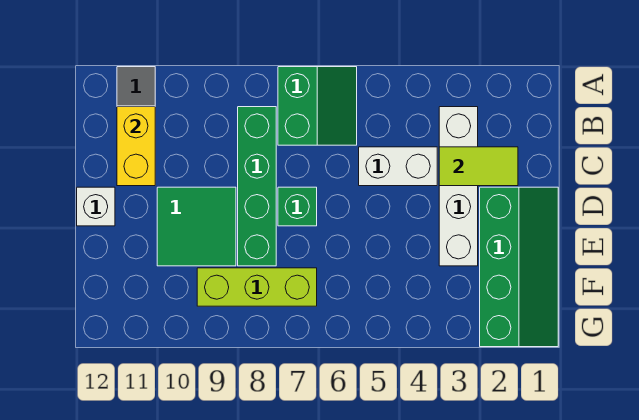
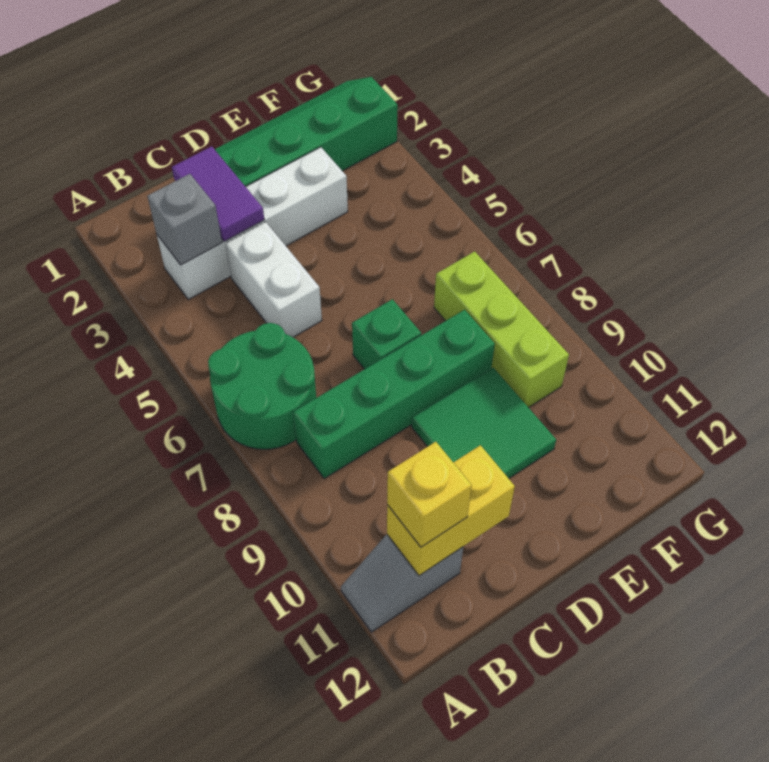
green slope A6:B7 level 1 top 7 -> green round brick A6:B7 level 1
none -> grey brick B3 level 2
none -> yellow brick B11 level 3
lime tile C2:C3 level 2 -> purple tile C2:C3 level 2
white brick D12 level 1 -> none

